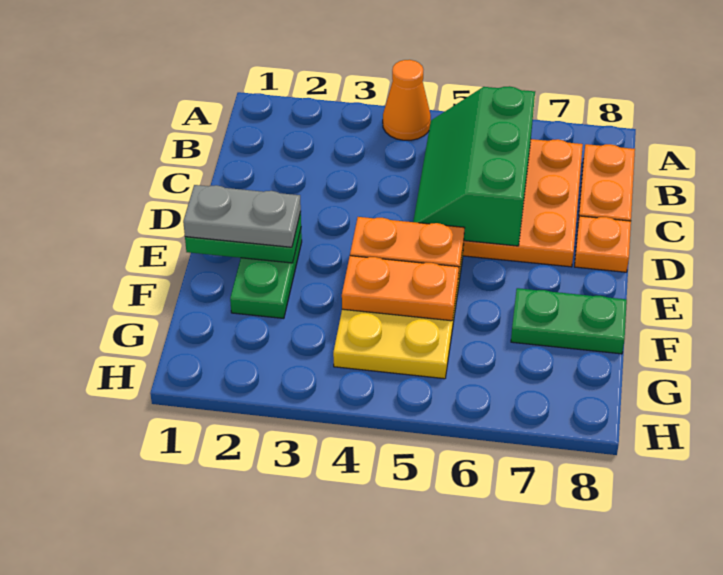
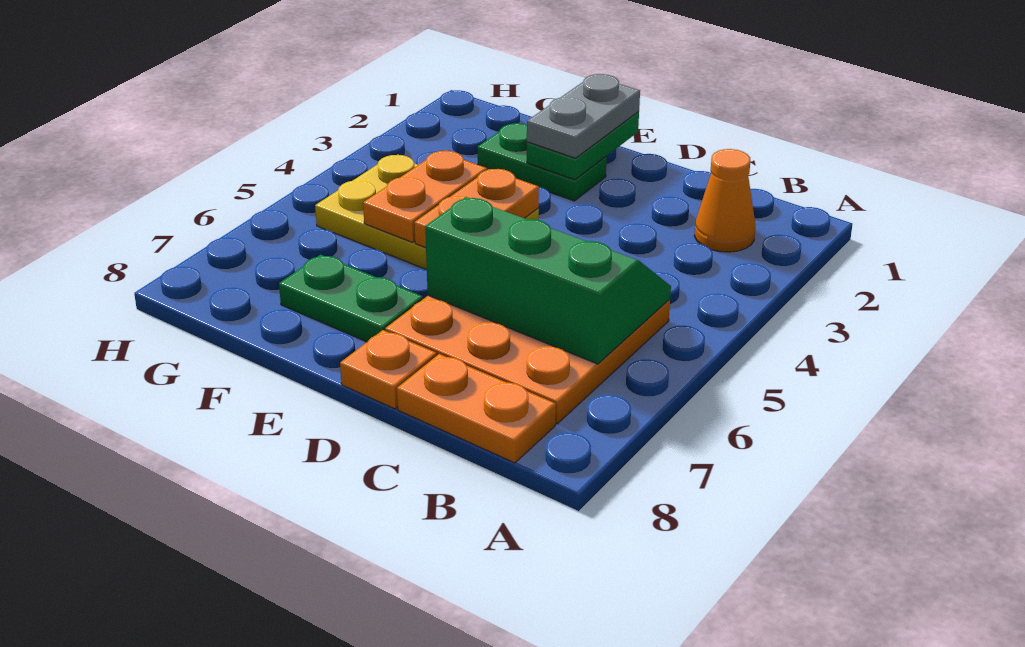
orange cone A4 level 1 -> orange cone B2 level 1
green plate F7:F8 level 1 -> green plate E7:F7 level 1

